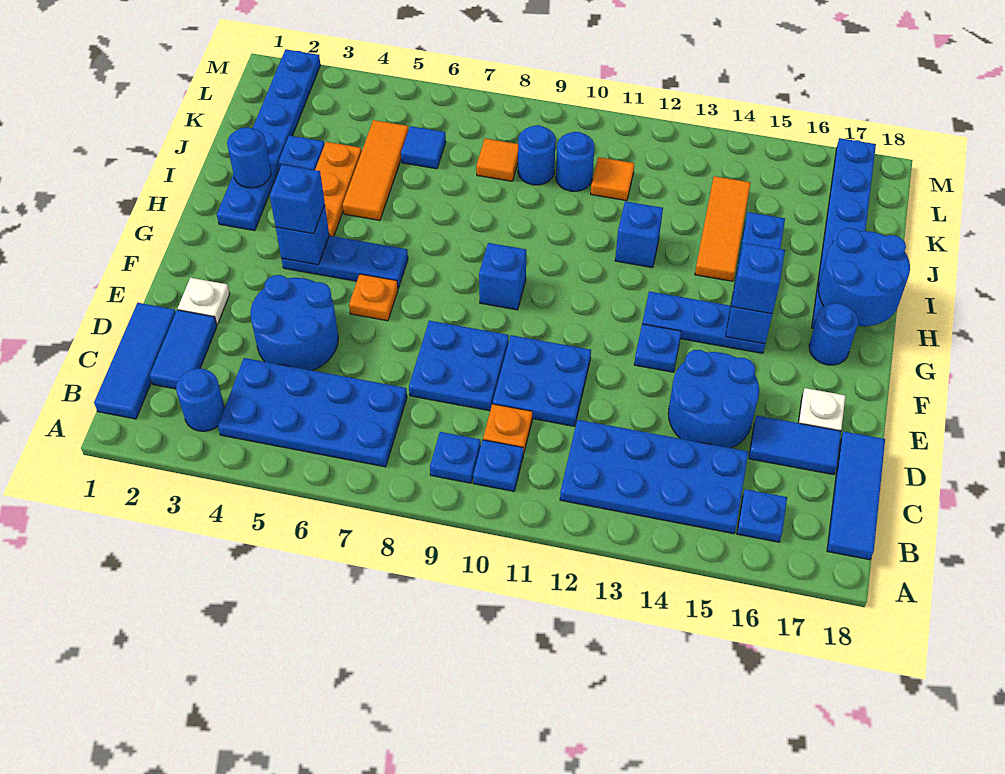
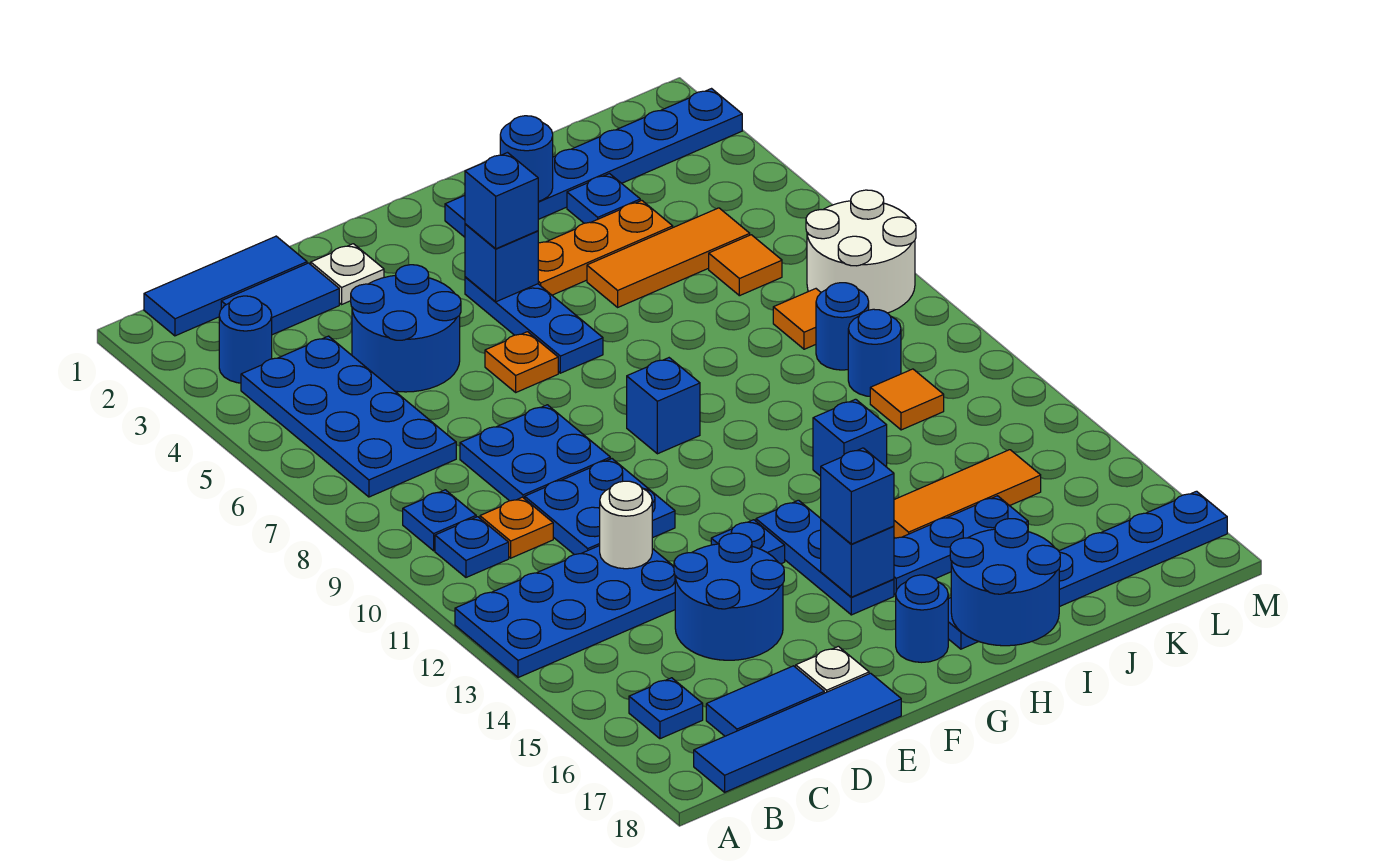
blue plate B12:C15 level 1 -> blue plate A12:D13 level 1
blue tile B18:D18 level 1 -> blue tile B18:E18 level 1
none -> white round brick D12 level 2
blue tile D16:D17 level 1 -> blue tile C17:D17 level 1
blue tile K6 level 1 -> orange tile K6 level 1
none -> white round brick L7:M8 level 1

